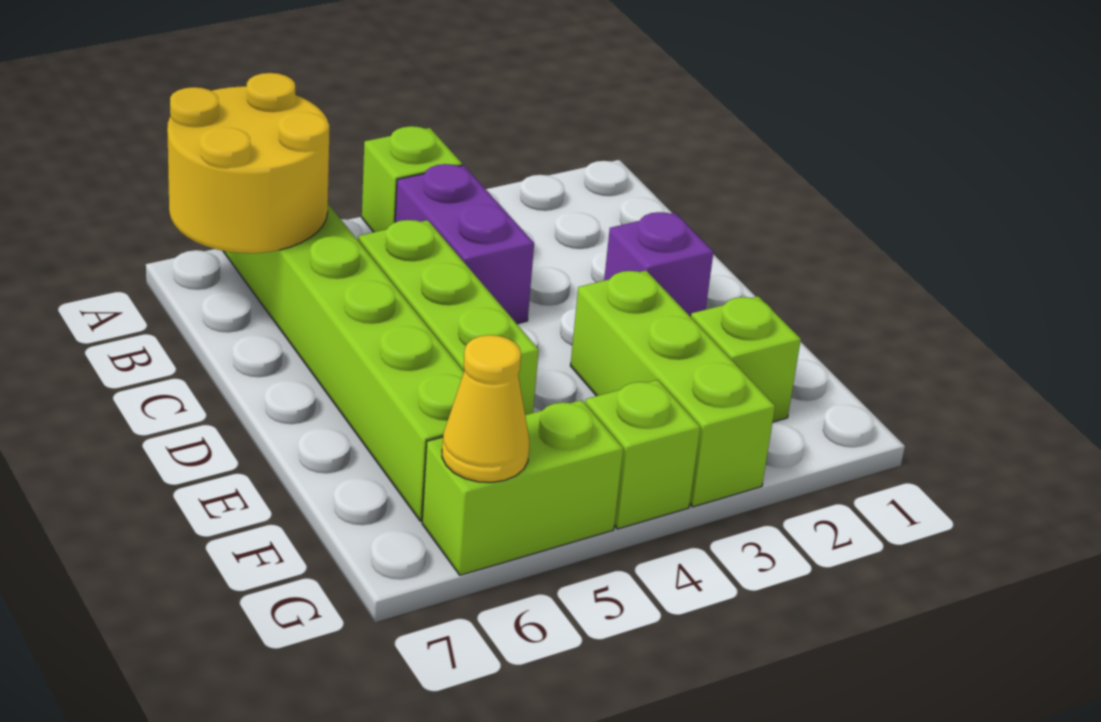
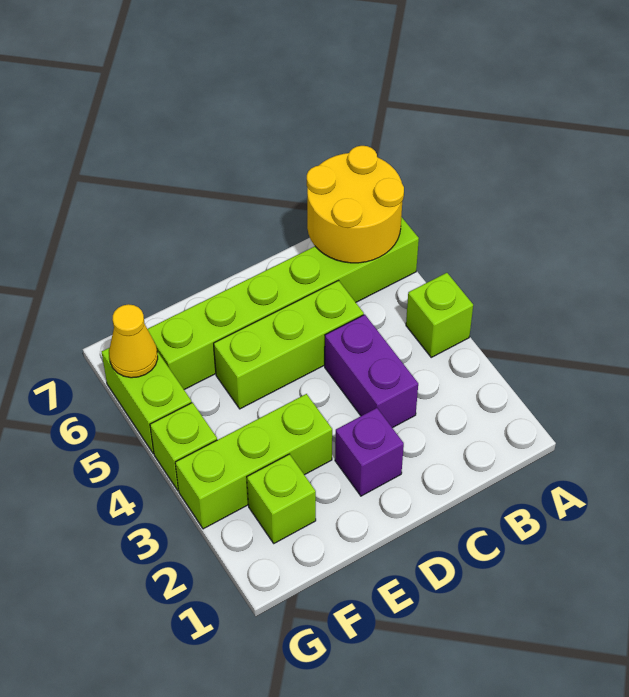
purple brick B4:C4 level 1 -> purple brick C3:C4 level 1

